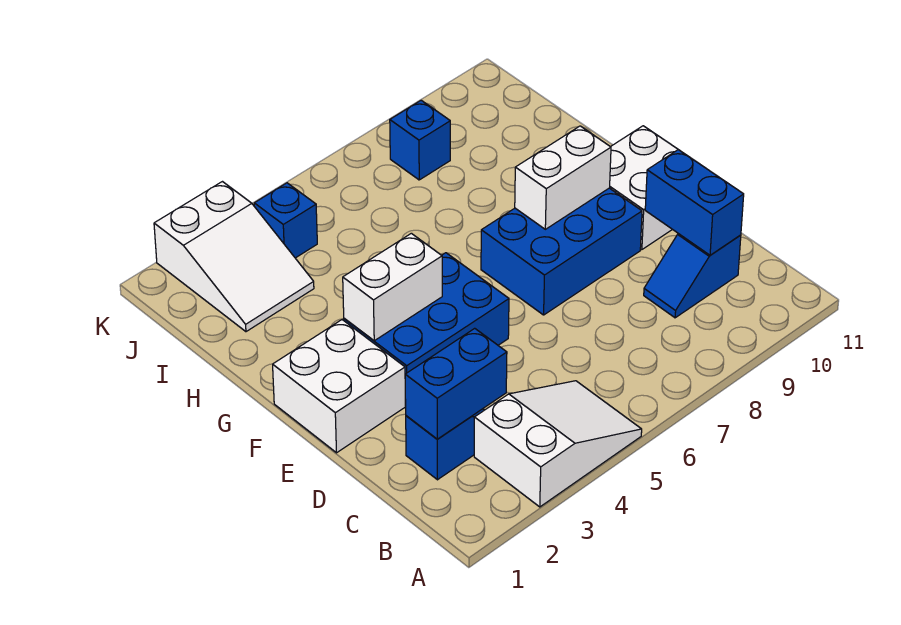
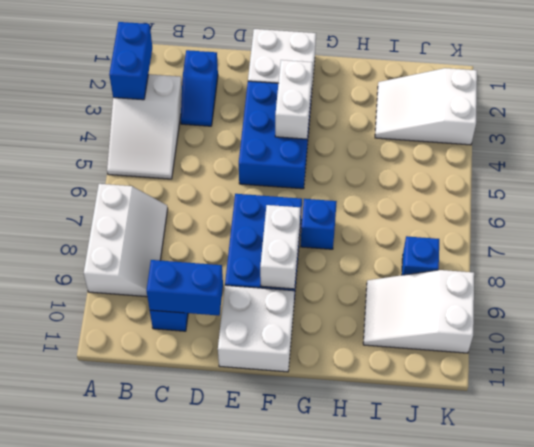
none -> white slope A7:B9 level 1 top A
blue brick C2:C3 level 2 -> blue brick A2:A3 level 2
none -> white slope I9:K10 level 1 top K
blue brick J4 level 1 -> blue brick G7 level 1

